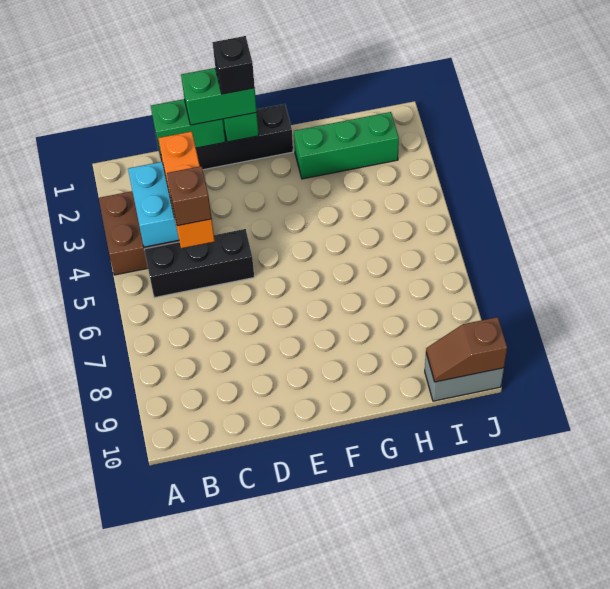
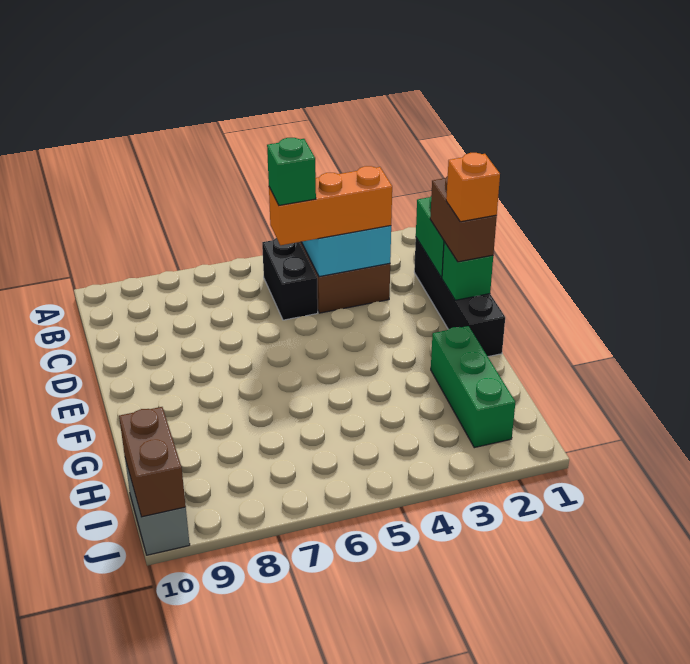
black brick B5:D5 level 1 -> black brick B5:C5 level 1
brown brick C5 level 4 -> green brick C5 level 4
green brick D1:E1 level 3 -> brown brick D1:E1 level 3
black brick E1 level 4 -> orange brick E1 level 4
brown slope I10:J10 level 2 top J -> brown brick I10:J10 level 2

